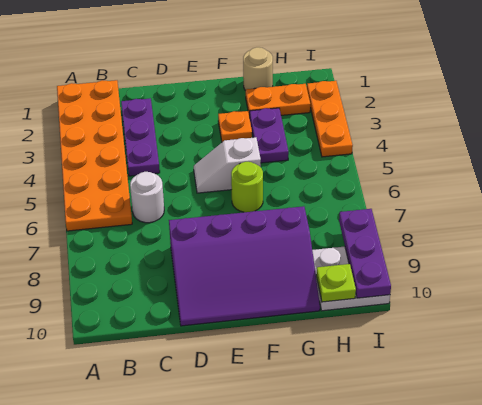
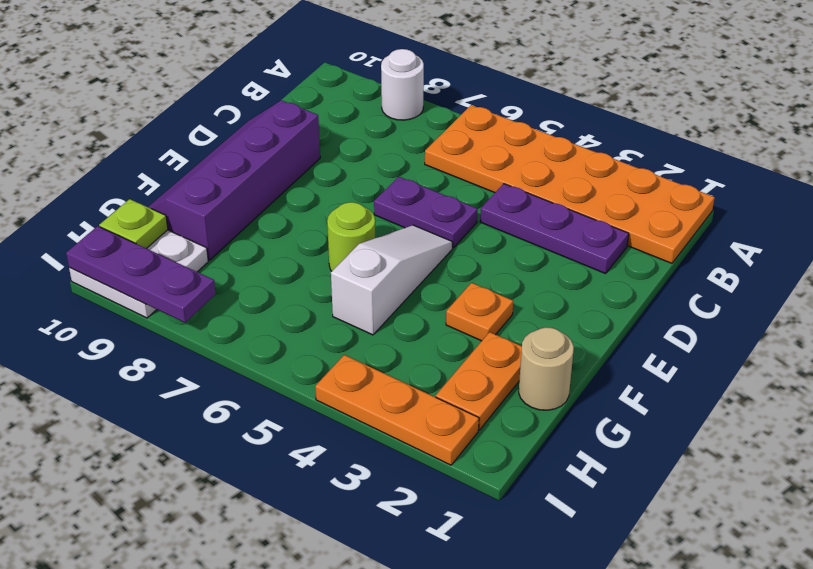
white round brick C6 level 1 -> white round brick A8 level 1
purple slope D8:G10 level 1 top 8 -> purple slope D9:G10 level 1 top 9
white slope E5:F5 level 1 top F -> white slope E5:G5 level 1 top G
purple plate G3:G4 level 1 -> purple plate D5:D6 level 1

